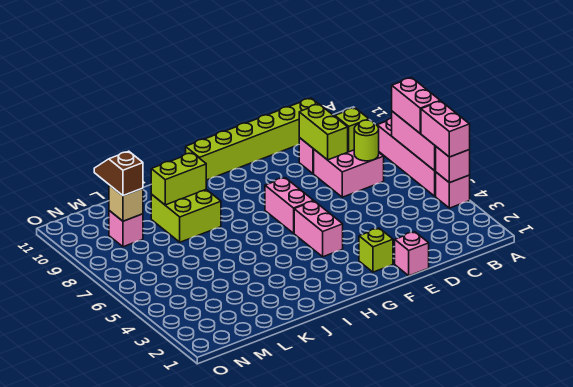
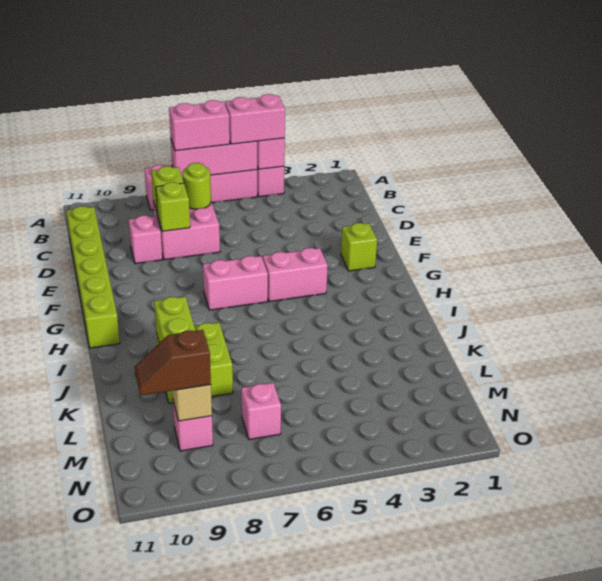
lime brick D8:D9 level 2 -> lime brick D8 level 2
pink brick E1 level 1 -> pink brick M7 level 1

